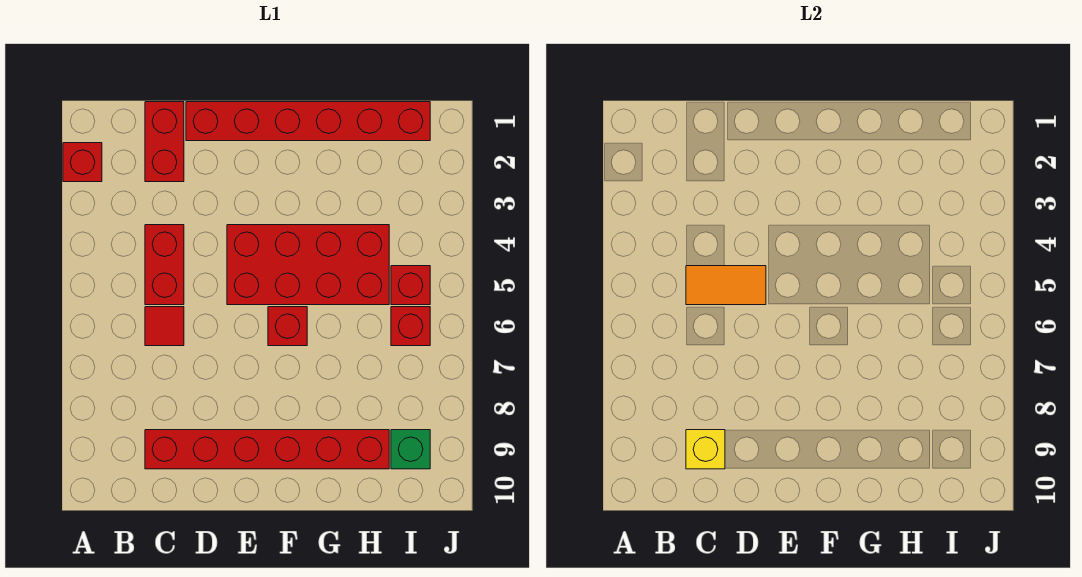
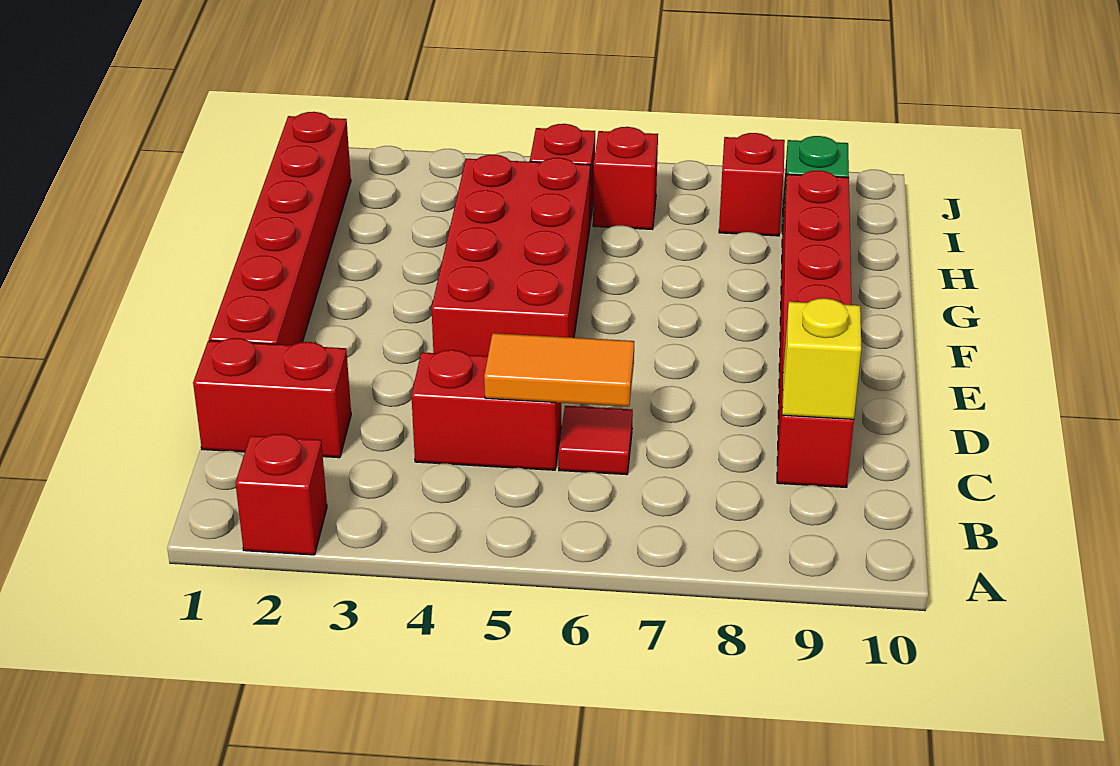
orange tile C5:D5 level 2 -> orange tile C5:C6 level 2
red brick F6 level 1 -> red brick I8 level 1

